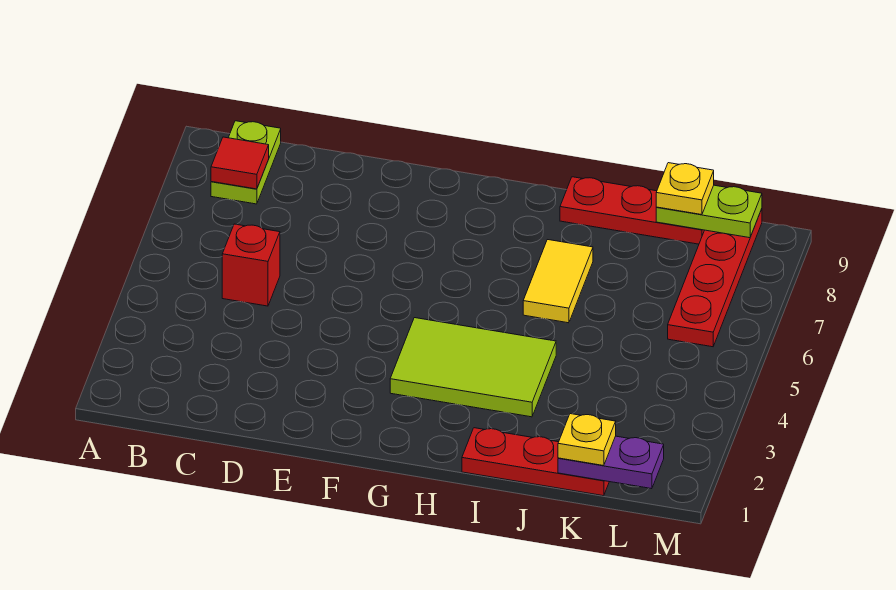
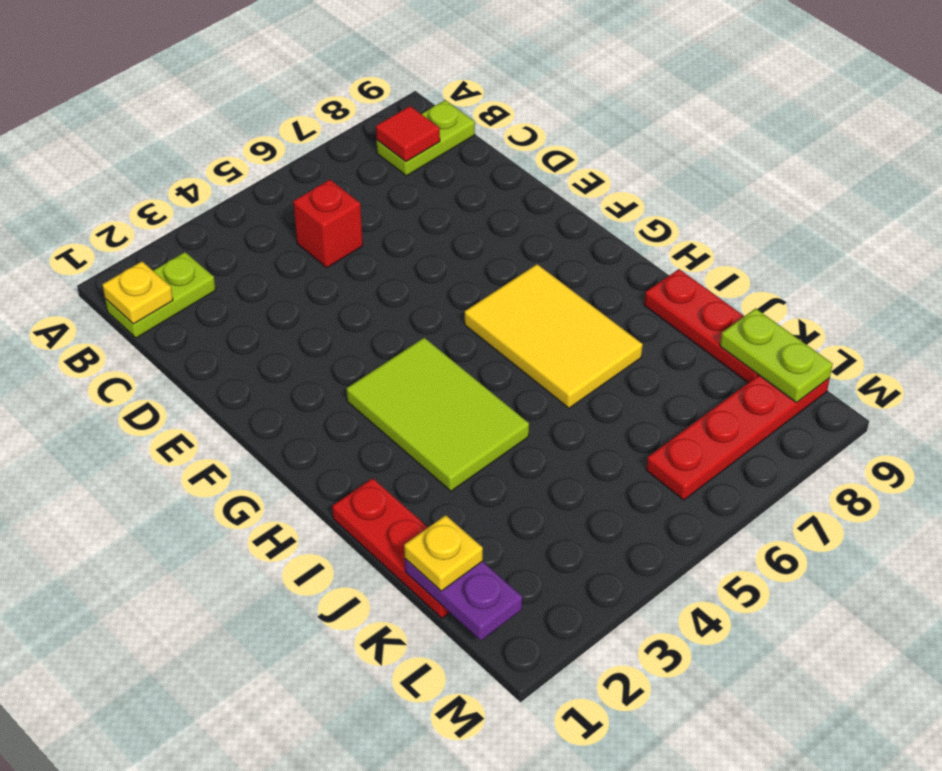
none -> lime plate B1:B2 level 1
yellow tile I6:I7 level 1 -> yellow tile G6:I7 level 1
yellow plate K9 level 3 -> yellow plate B1 level 2

